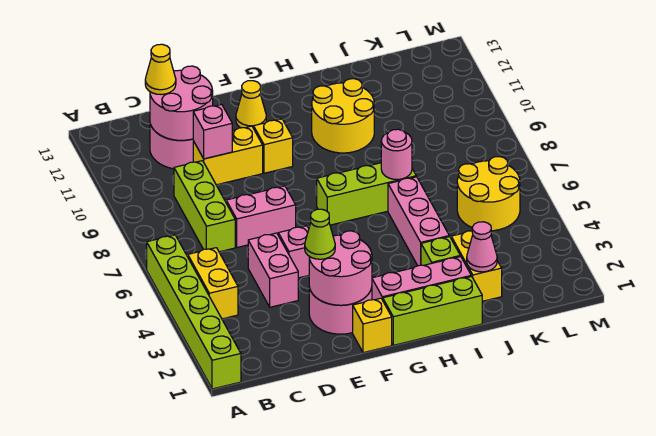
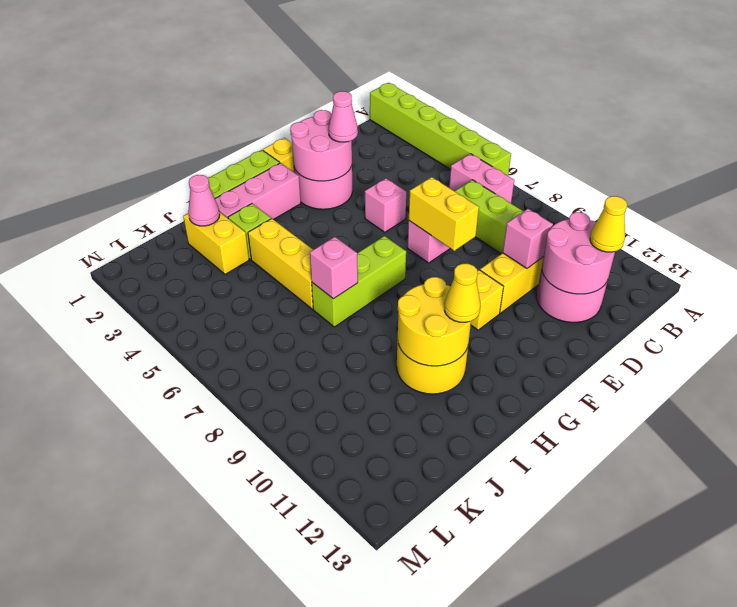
yellow brick B4:B5 level 1 -> yellow brick E7:E8 level 2
pink brick D4:D5 level 1 -> pink brick B6:B7 level 1
lime cone E3 level 3 -> pink cone E3 level 3
yellow cone F12 level 1 -> yellow cone H11 level 3
pink brick I4:I6 level 1 -> yellow brick I4:I6 level 1
pink round brick I7 level 2 -> pink brick I7 level 2
yellow round brick K5:L6 level 1 -> yellow round brick H10:I11 level 2

